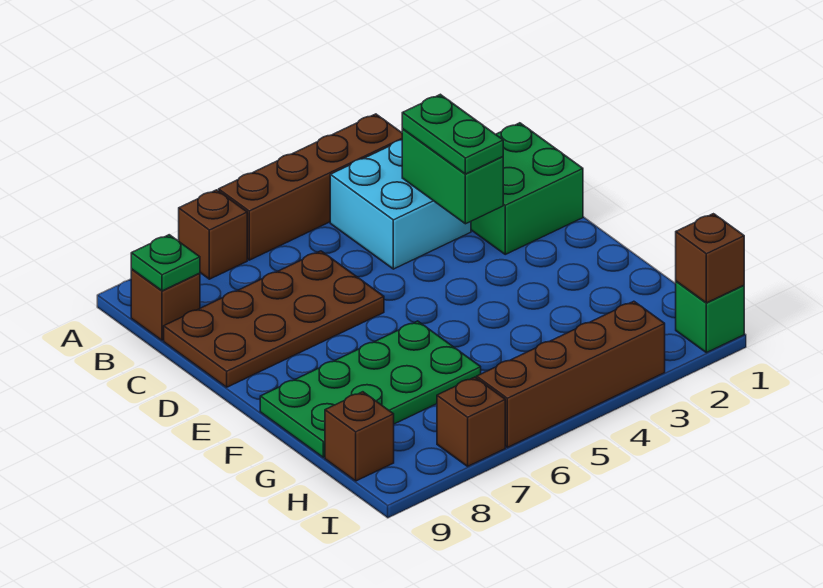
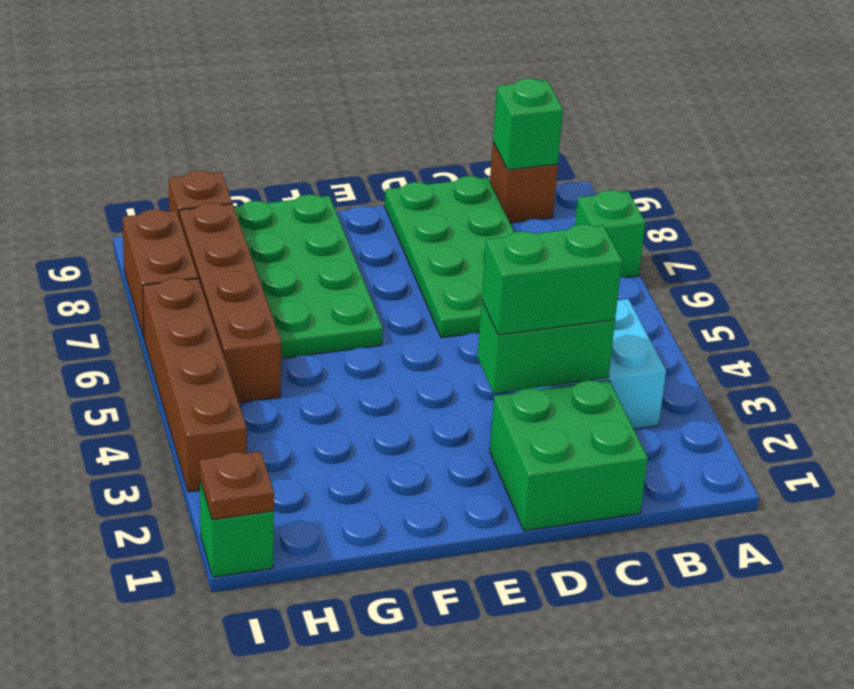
brown brick A3:A6 level 1 -> brown brick H5:H8 level 1
brown brick A7 level 1 -> green brick A7 level 1
green plate B9 level 2 -> green brick B9 level 2
green plate C3:D3 level 3 -> green brick C3:D3 level 3
brown plate C6:D9 level 1 -> green plate C6:D9 level 1
brown brick I1 level 2 -> brown plate I1 level 2
brown brick I7 level 1 -> brown brick I7:I8 level 1

